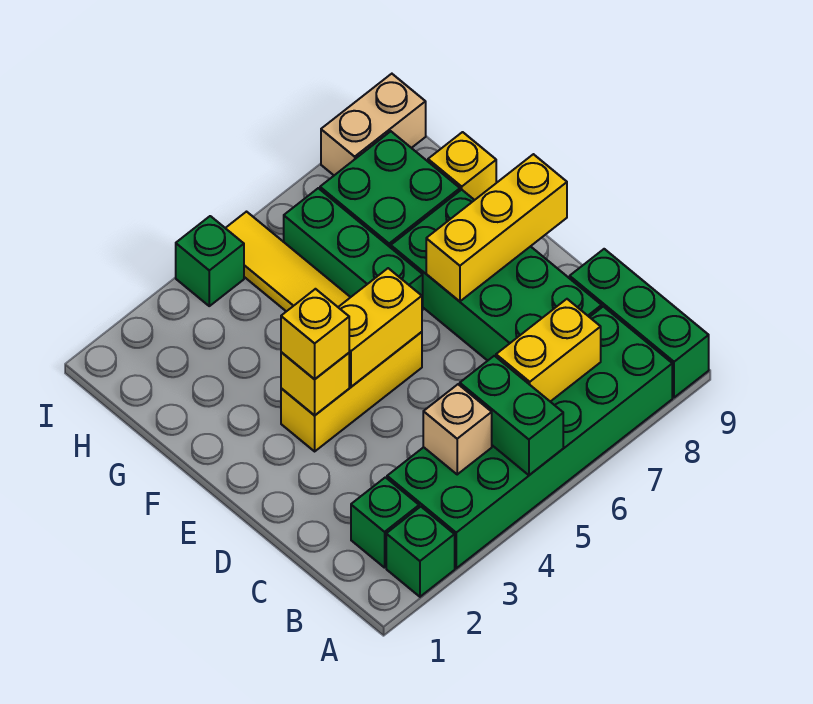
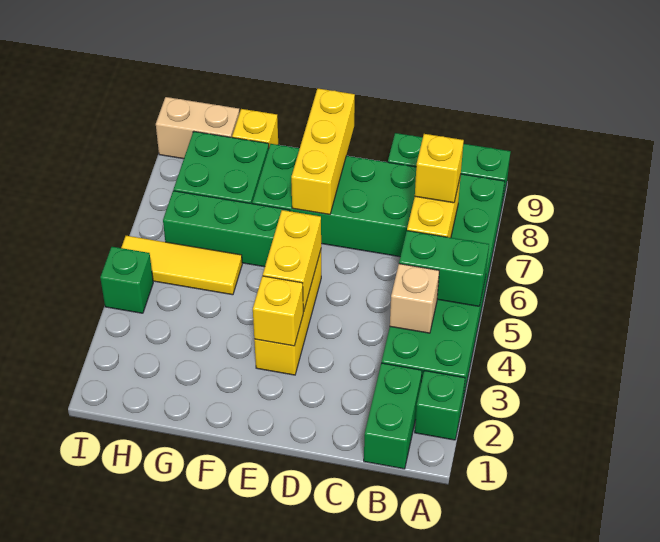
green brick B2 level 1 -> green brick B1:B2 level 1
yellow brick E3 level 3 -> yellow brick B7 level 3
tan brick I8:I9 level 1 -> tan brick H9:I9 level 1

